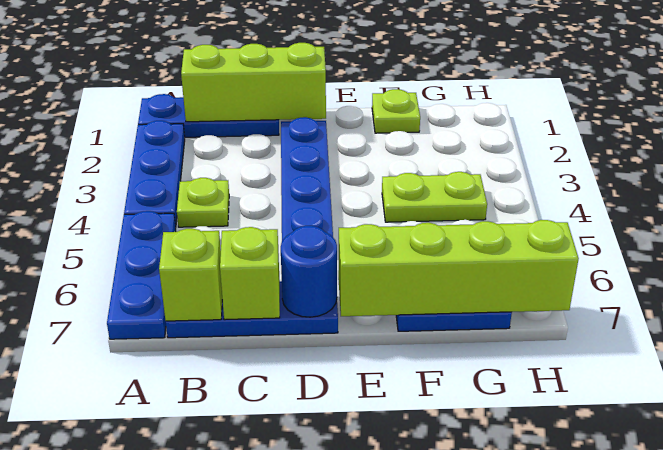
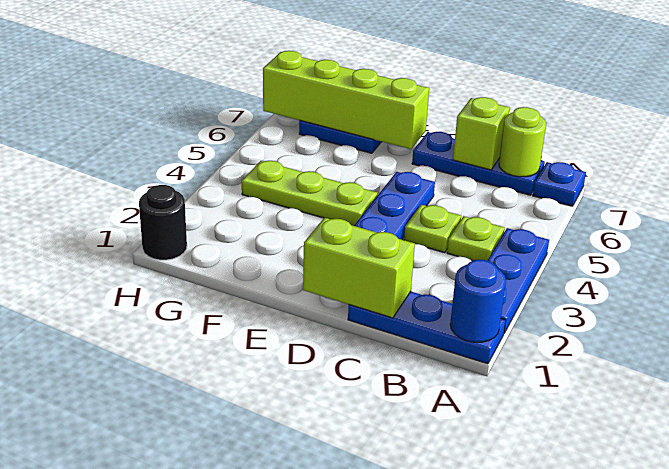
blue plate A5:A7 level 1 -> blue plate A7 level 1
lime brick B1:D1 level 2 -> lime brick C1:D1 level 2
lime brick B7 level 2 -> lime round brick B7 level 2
blue round brick D7 level 2 -> blue round brick A1 level 2
lime plate F1 level 1 -> lime plate C4 level 1
lime plate F4:G4 level 1 -> lime plate E4:G4 level 1
none -> black round brick H1 level 1

